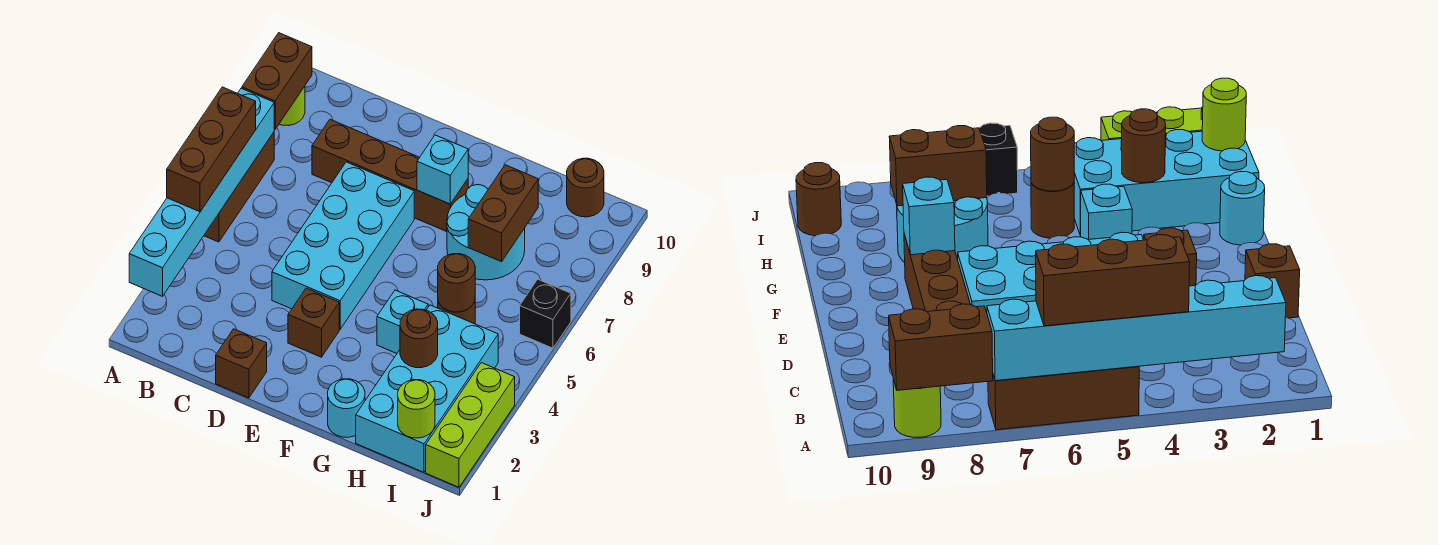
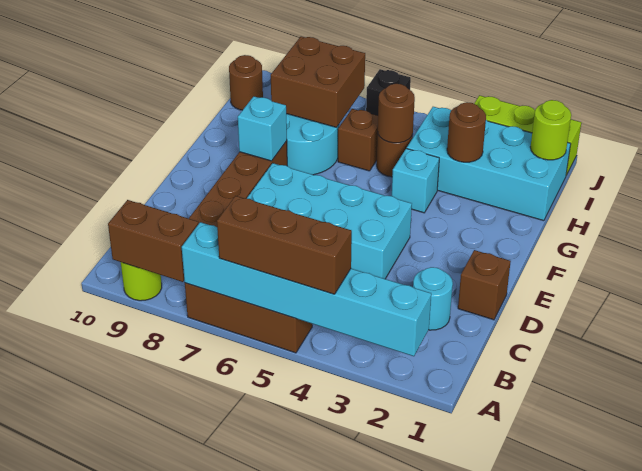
brown brick E3 level 1 -> brown brick H6 level 1
cyan round brick G1 level 1 -> cyan round brick C2 level 1
brown brick H7:H8 level 2 -> brown brick H7:I8 level 2

